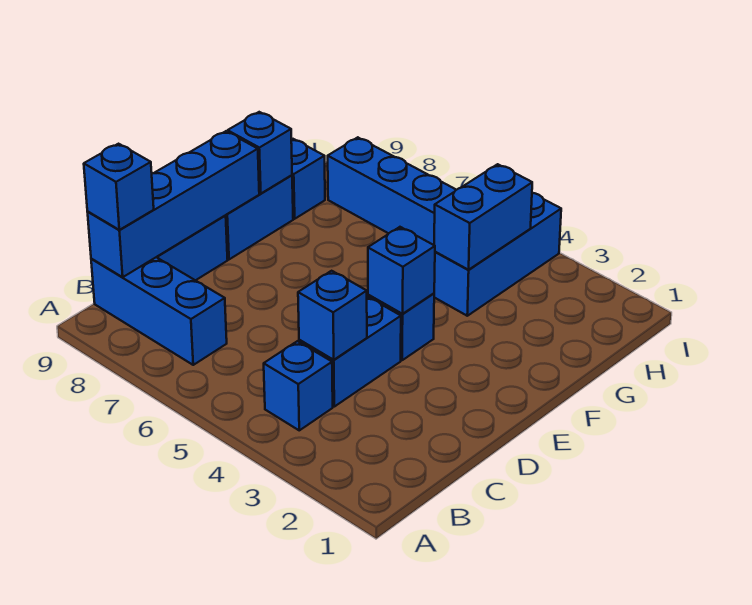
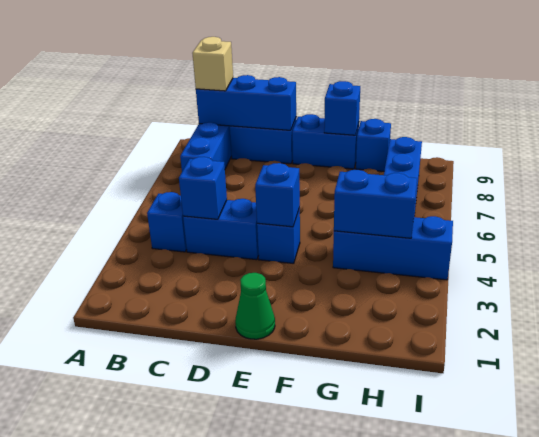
blue brick B9:E9 level 2 -> blue brick B9:D9 level 2
blue brick B9 level 3 -> tan brick B9 level 3
none -> green cone E1 level 1

